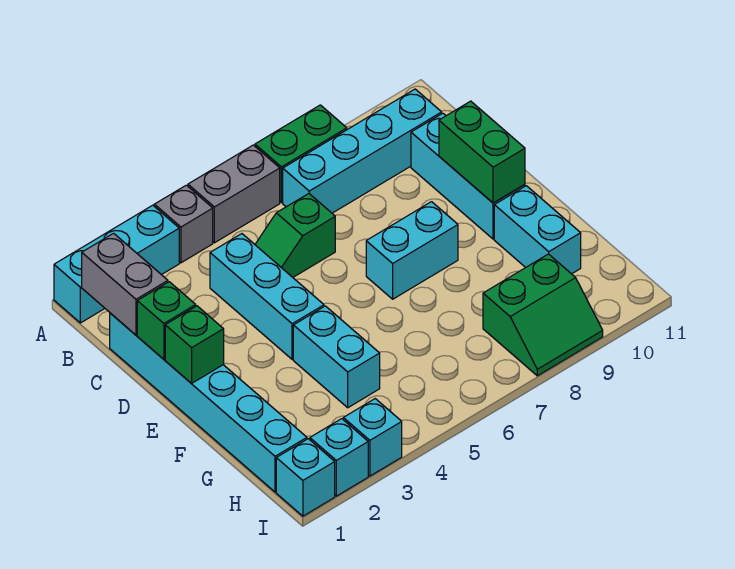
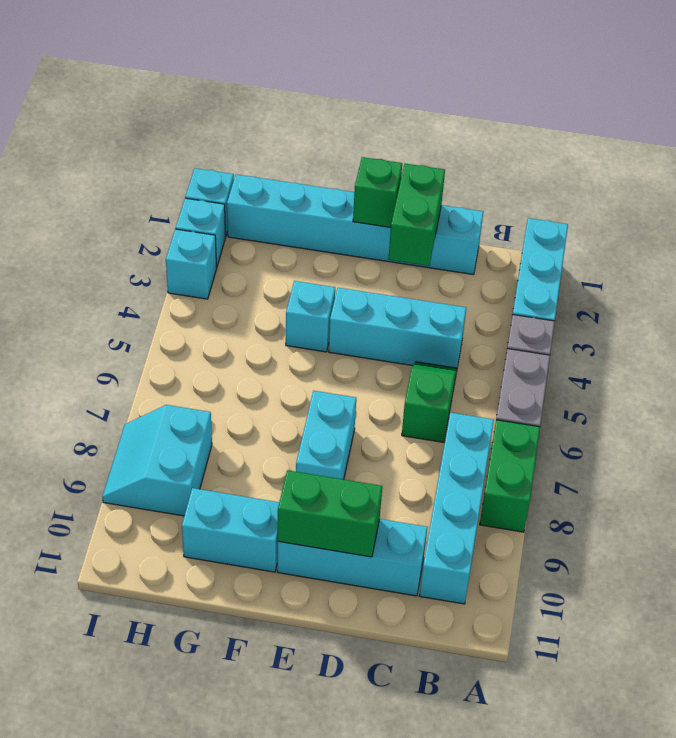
grey brick B1:C1 level 2 -> none
green brick D1 level 2 -> green brick D1:D2 level 2
cyan brick F4:G4 level 1 -> cyan brick F4 level 1
green slope H8:I9 level 1 top H -> cyan slope H8:I9 level 1 top H

